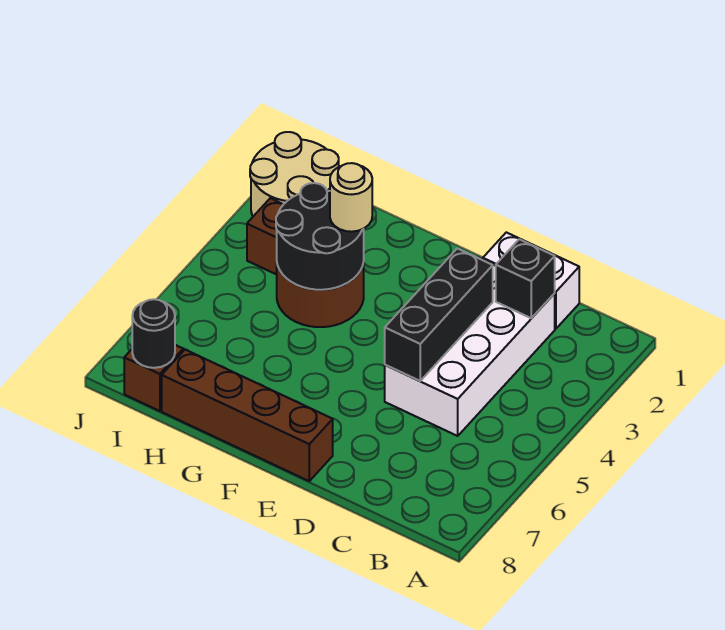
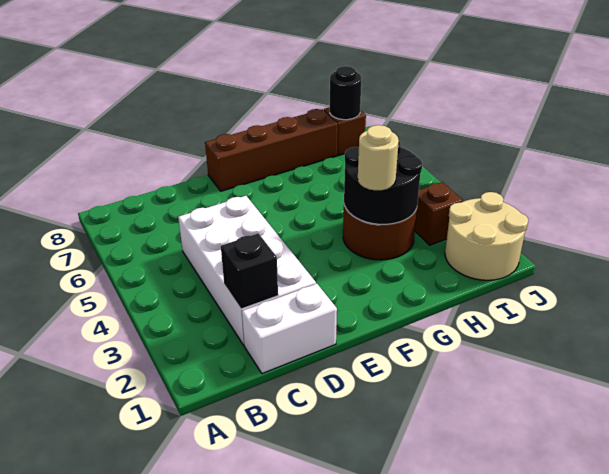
black brick D3:D5 level 2 -> none

